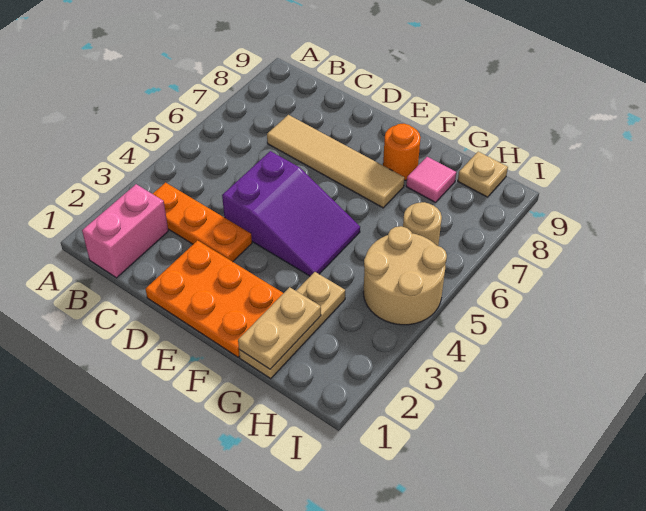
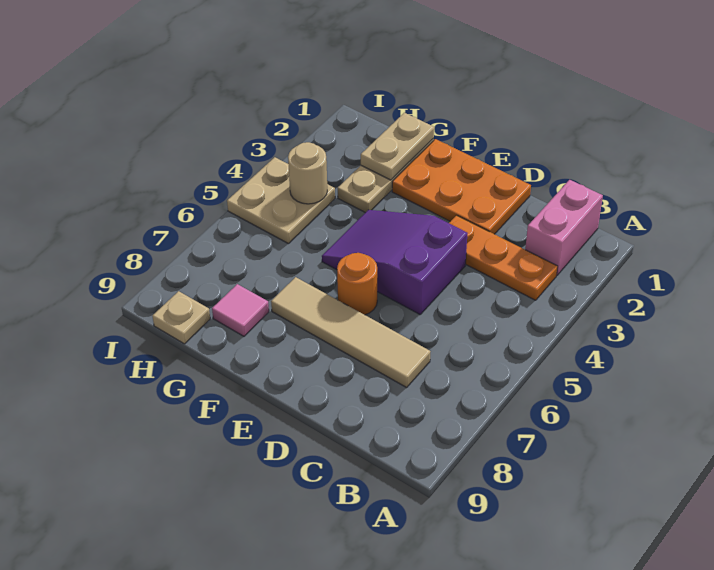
orange round brick F8 level 1 -> orange round brick E6 level 1
tan round brick H4:I5 level 1 -> tan plate H4:I5 level 1
tan round brick H6 level 1 -> tan round brick H4 level 2

